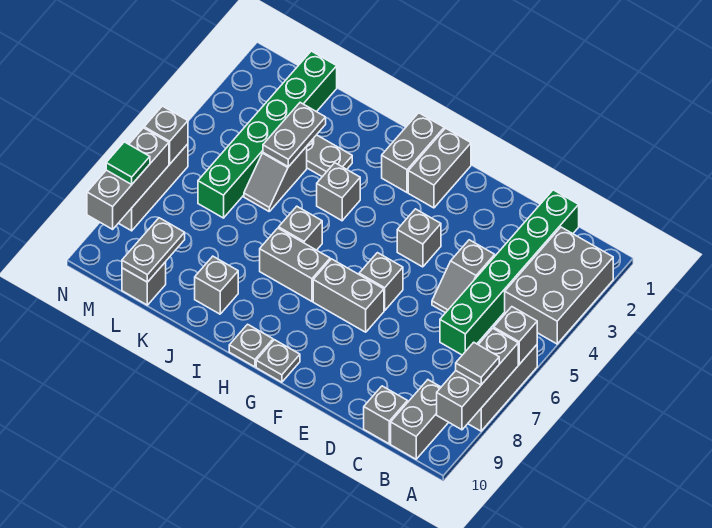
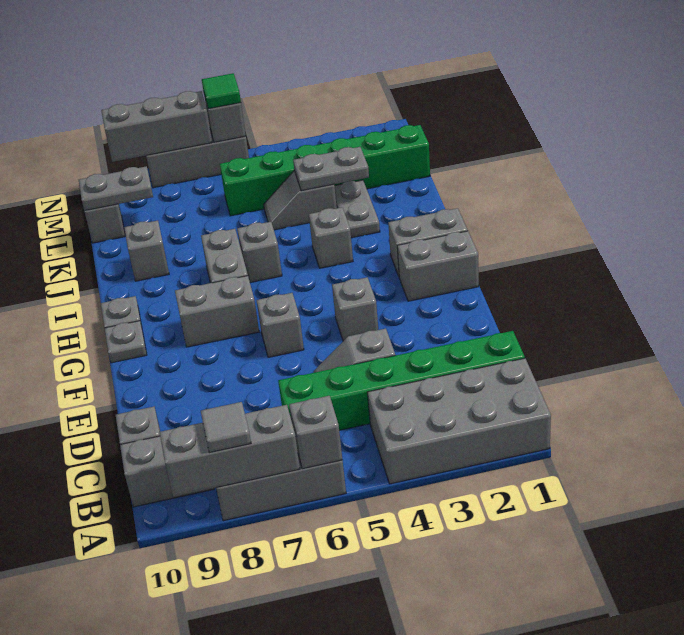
grey brick A2:B4 level 1 -> grey brick A1:B4 level 1
grey brick F7:G7 level 1 -> grey brick G7:G8 level 1
green tile N8 level 3 -> green tile N6 level 3

